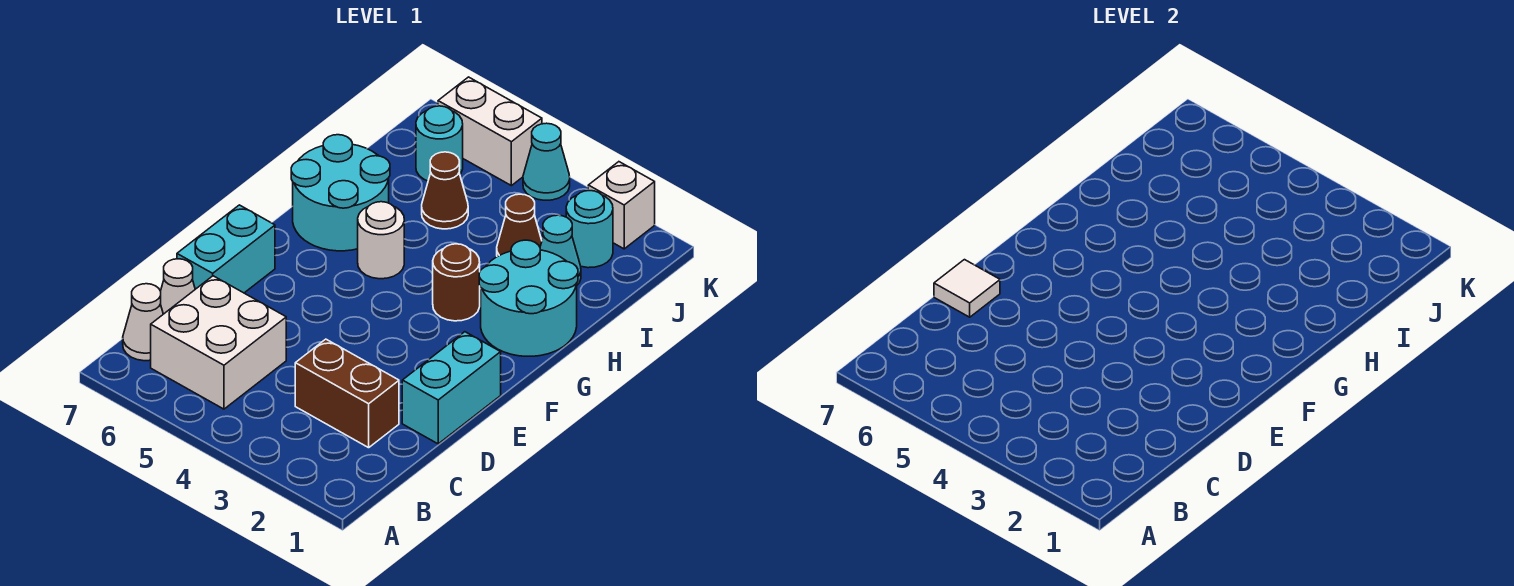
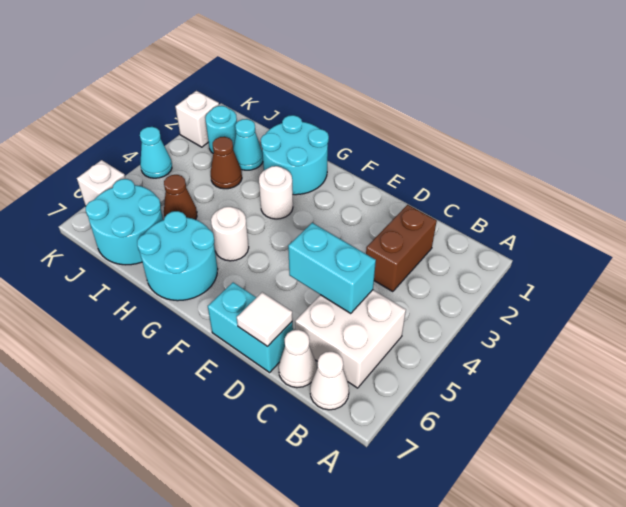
cyan brick D1:E1 level 1 -> cyan brick C5:D5 level 2
brown round brick G3 level 1 -> white round brick G3 level 1
cyan round brick J6 level 1 -> cyan round brick I6:J7 level 1
white brick K5:K6 level 1 -> white brick K6 level 1

